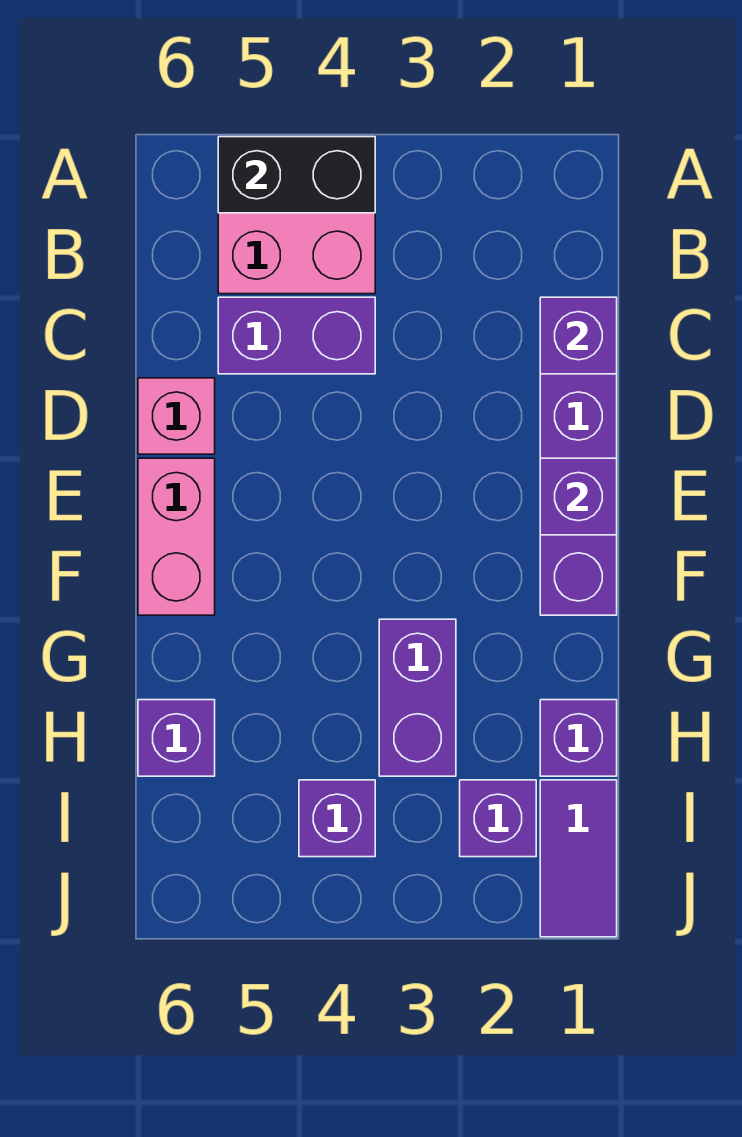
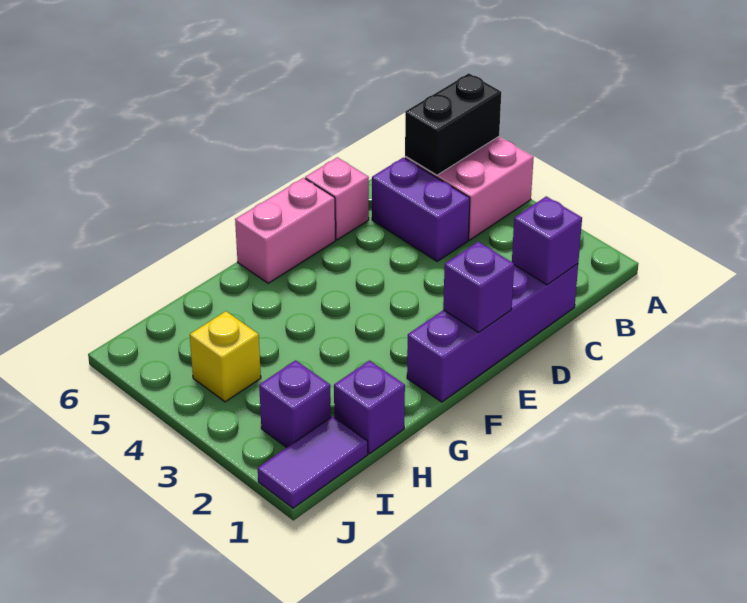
black brick A4:A5 level 2 -> black brick A5:B5 level 2
purple brick G3:H3 level 1 -> none
purple brick H6 level 1 -> none
purple brick I4 level 1 -> yellow brick I4 level 1

